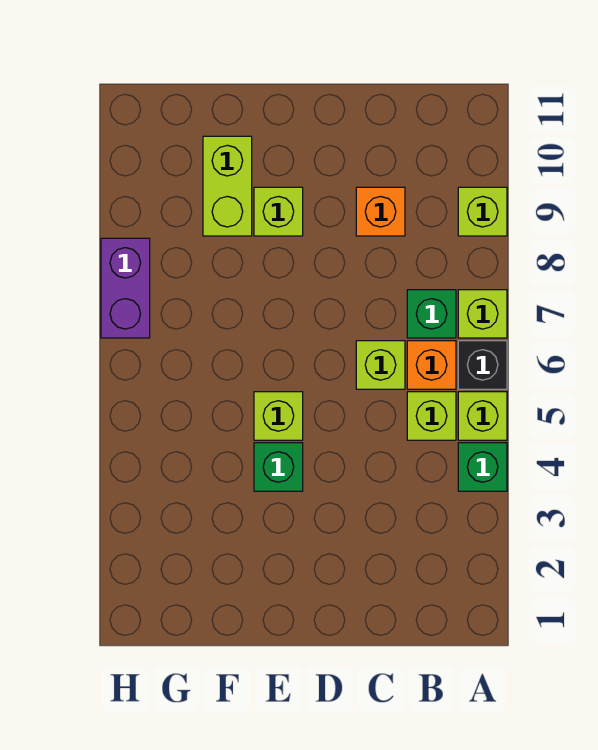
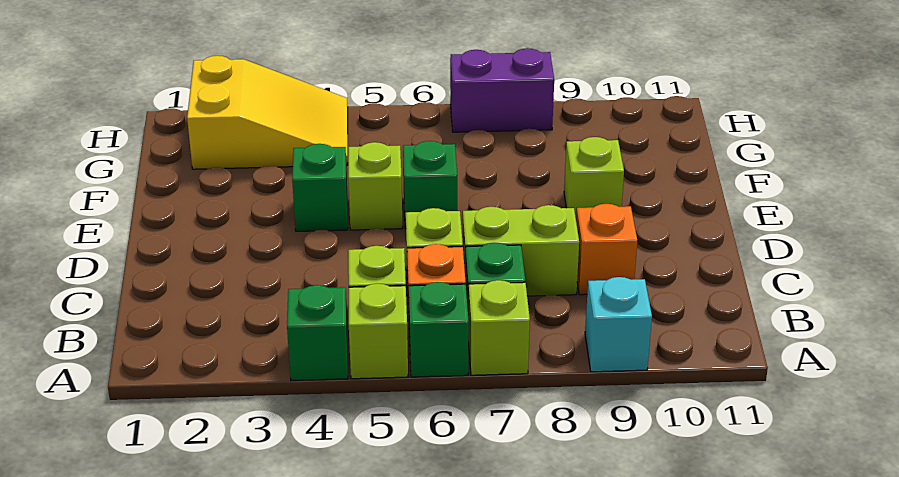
black brick A6 level 1 -> green brick A6 level 1
lime brick A9 level 1 -> cyan brick A9 level 1
none -> green brick E6 level 1
lime brick F9:F10 level 1 -> lime brick C7:C8 level 1
none -> yellow slope G2:H4 level 1 top 2

